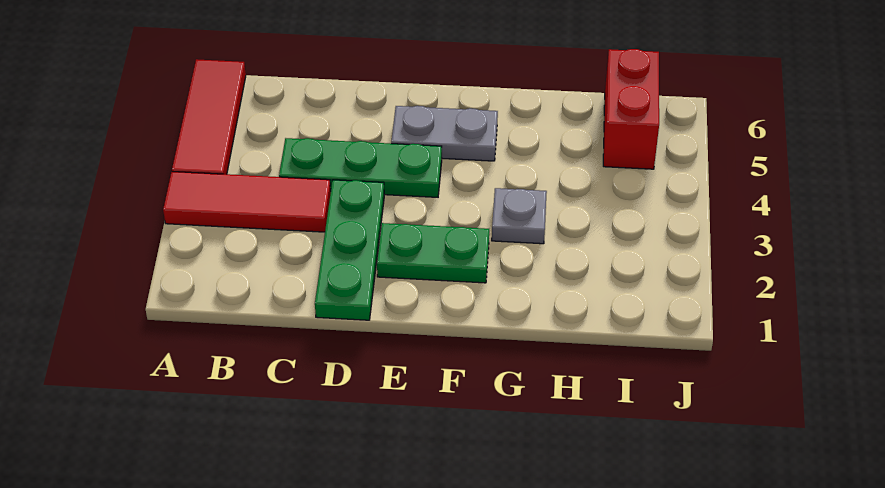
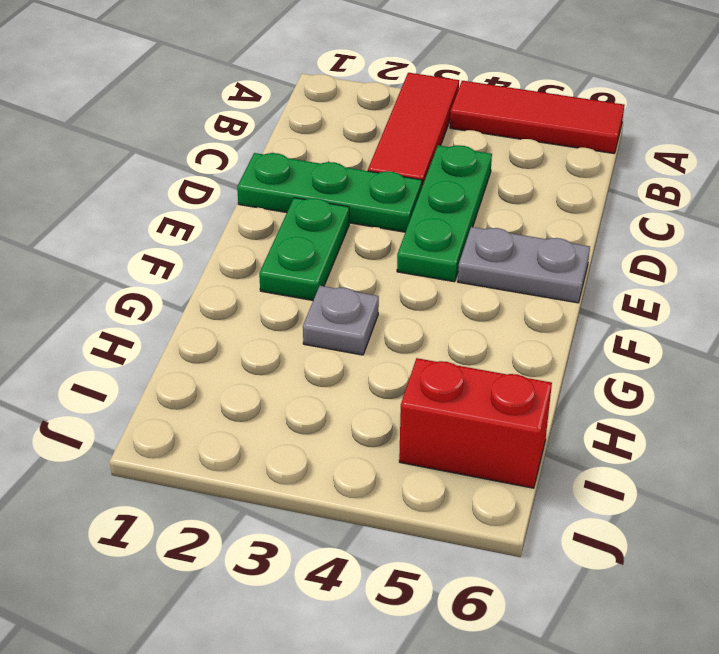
grey plate E5:F5 level 1 -> grey plate E5:E6 level 1

